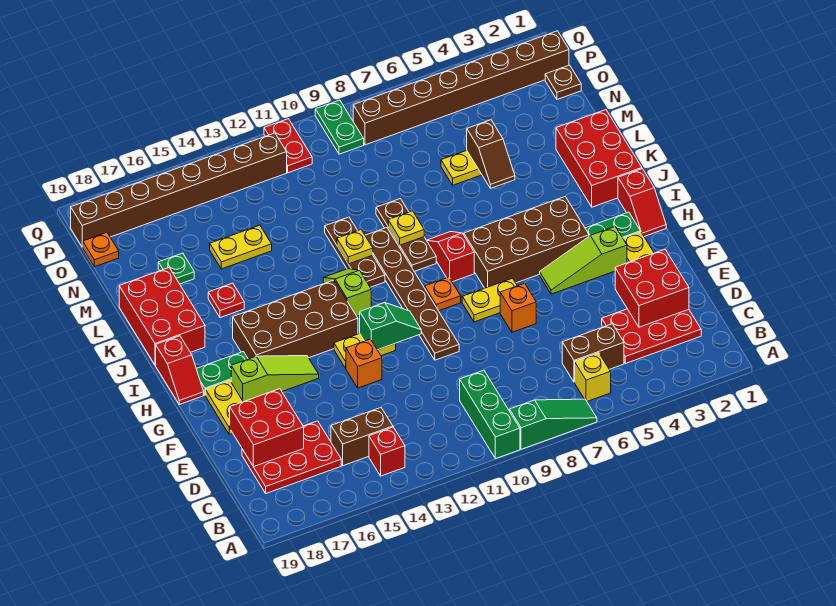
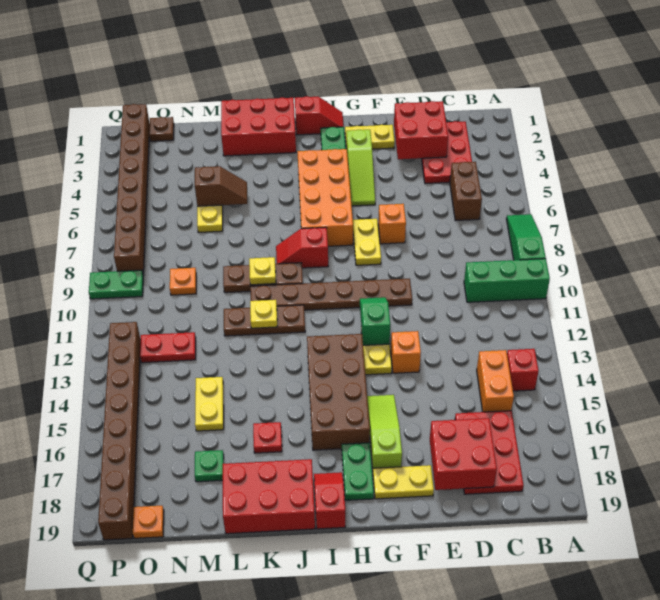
yellow brick B6 level 1 -> none
brown brick C14:C15 level 1 -> orange brick C14:C15 level 1
brown brick H4:I7 level 1 -> orange brick H4:I7 level 1
orange plate H9 level 1 -> orange plate N9 level 1
red slope H19:I19 level 1 top I -> red slope I18:I19 level 1 top 19
lime slope I12:J12 level 1 top I -> none
red plate P11:Q11 level 1 -> red plate N12:O12 level 1

